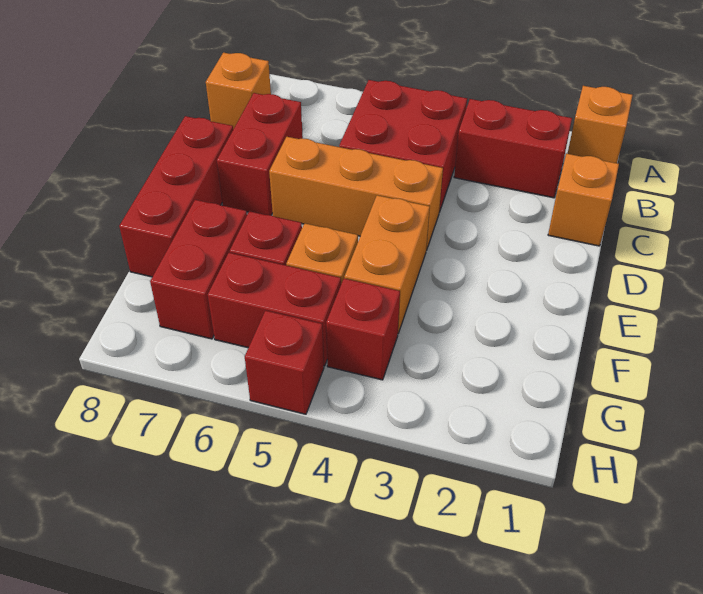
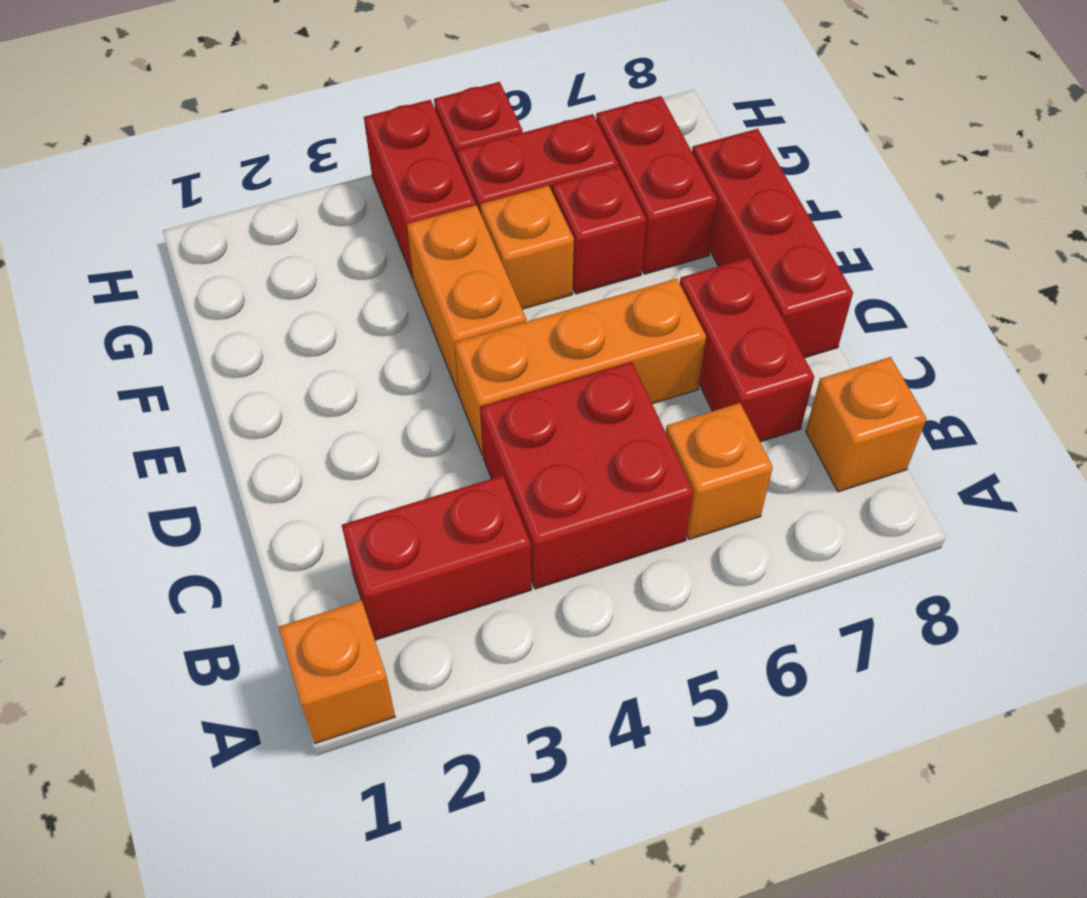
orange brick C1 level 1 -> orange brick B6 level 1
red brick G4 level 1 -> red brick G4:H4 level 1

